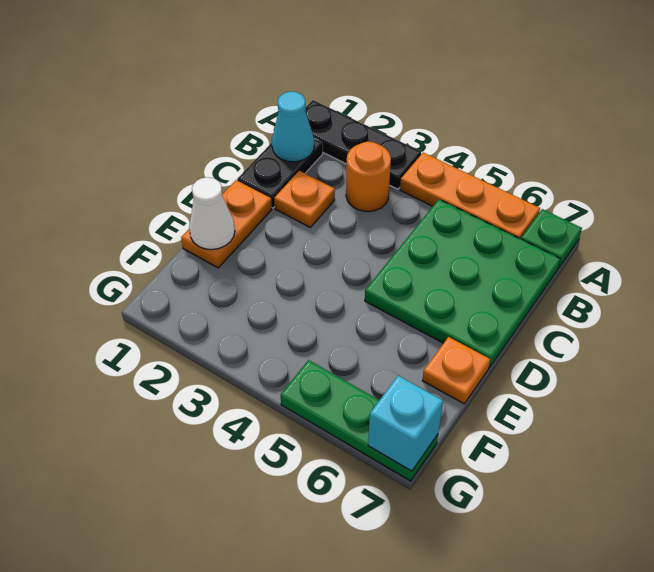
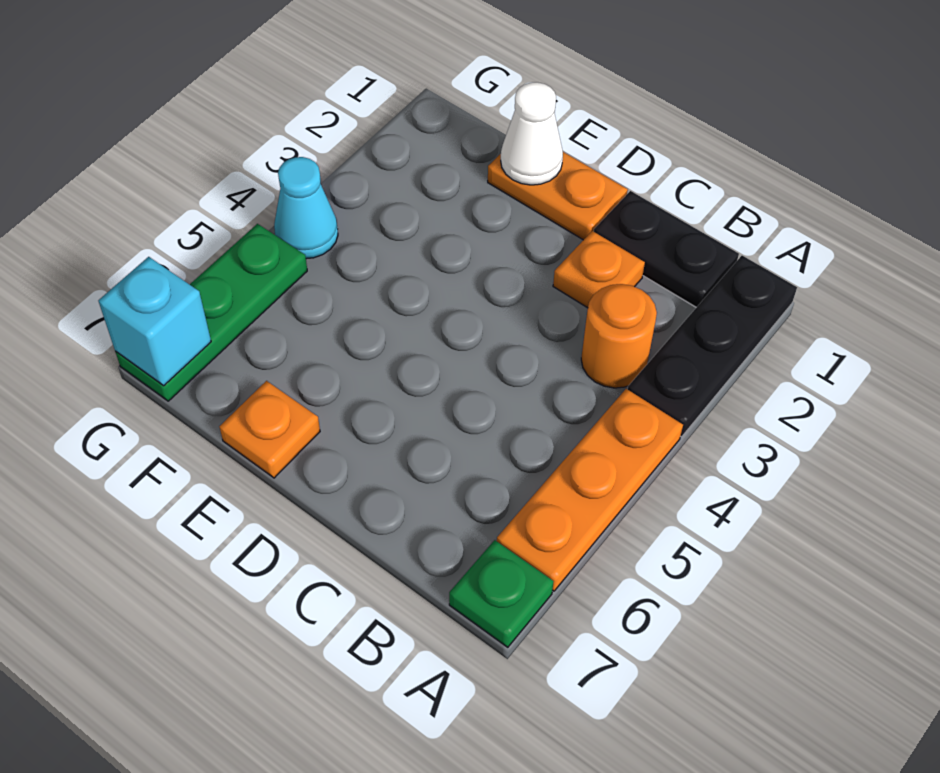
cyan cone B1 level 2 -> cyan cone G4 level 1
green plate B5:D7 level 1 -> none

